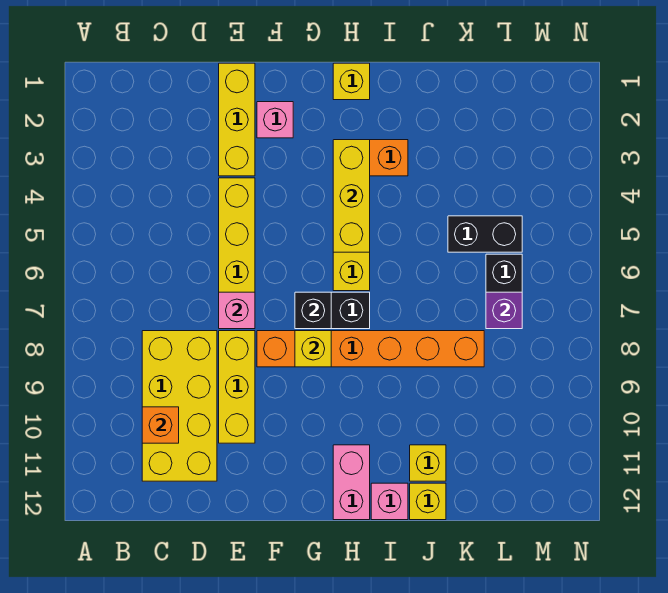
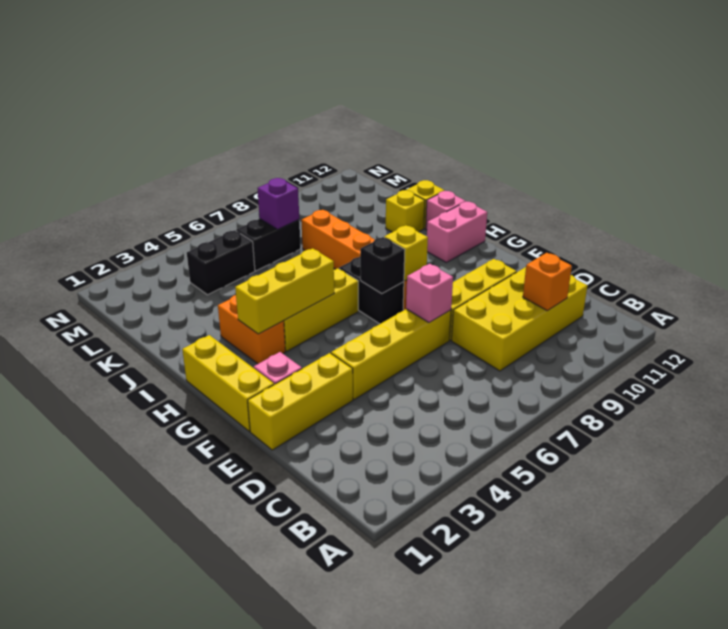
yellow brick H1 level 1 -> yellow brick F1:H1 level 1
black brick K5:L5 level 1 -> black brick L4:L5 level 1

